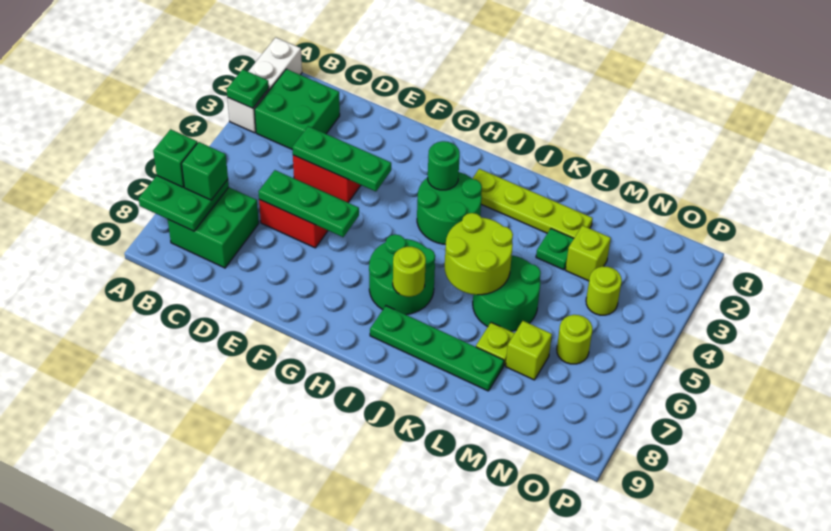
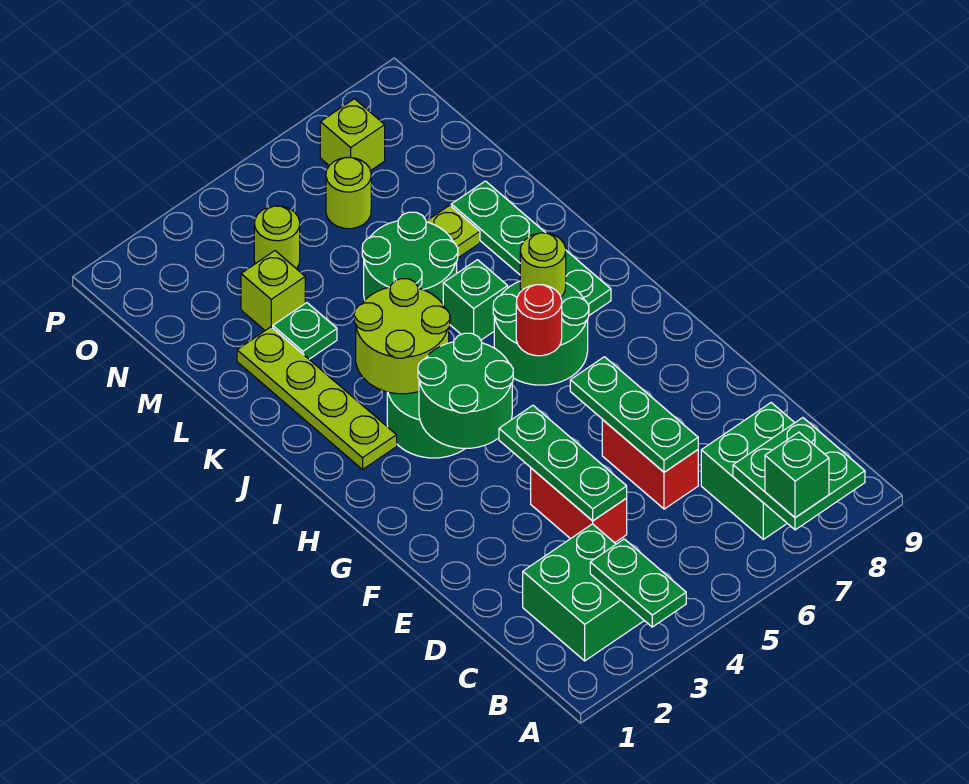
white brick A1:A3 level 1 -> none
green plate A3 level 2 -> green plate A3:B3 level 2
green brick B7 level 3 -> green brick J6 level 1
green round brick H3 level 2 -> green round brick G3:H4 level 2
none -> red round brick H6 level 2
lime round brick J5:K6 level 2 -> lime round brick I3:J4 level 2
lime brick M7 level 1 -> lime brick O7 level 1

